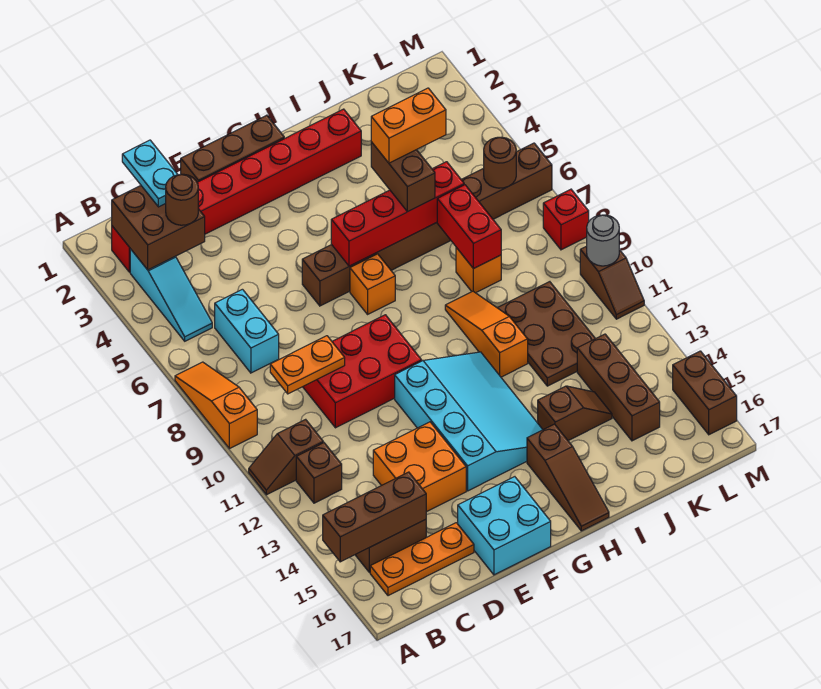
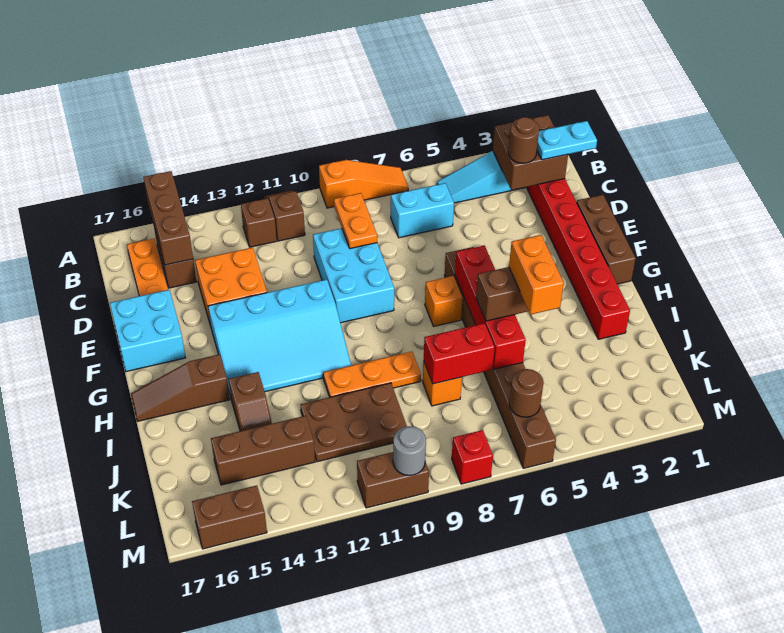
red brick D9:F10 level 1 -> cyan brick D9:F10 level 1
orange slope I9:I11 level 1 top 11 -> orange plate I9:I11 level 1
brown slope M10:M11 level 1 top 10 -> brown brick M10:M11 level 1

